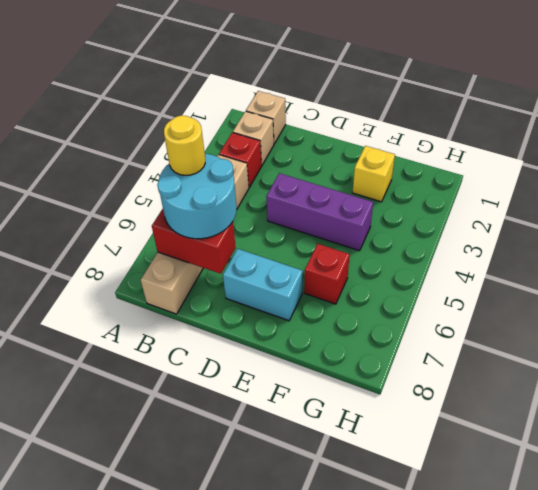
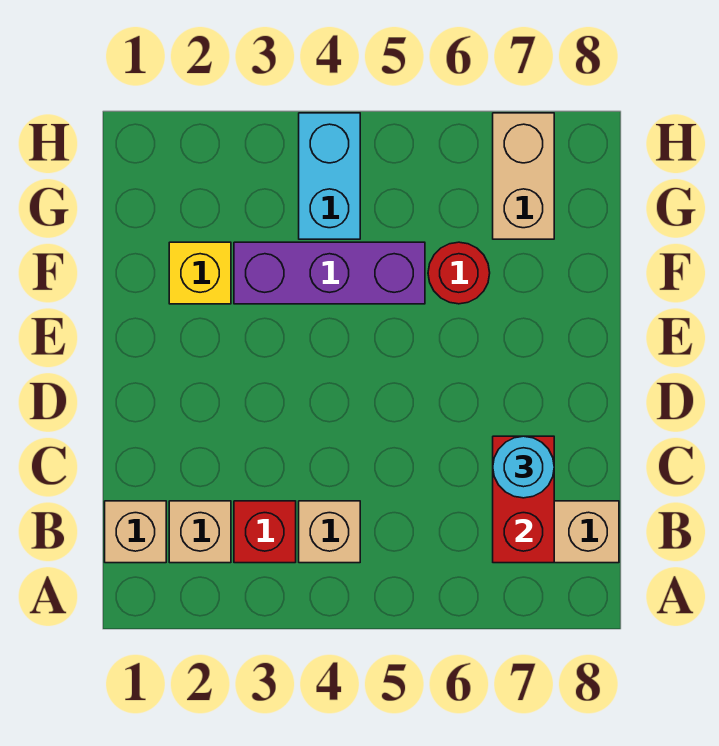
cyan round brick B6:C7 level 3 -> cyan round brick C7 level 3
yellow round brick B6 level 4 -> none
purple brick D4:F4 level 1 -> purple brick F3:F5 level 1
cyan brick D7:E7 level 1 -> cyan brick G4:H4 level 1
red brick F6 level 1 -> red round brick F6 level 1
none -> tan brick G7:H7 level 1

